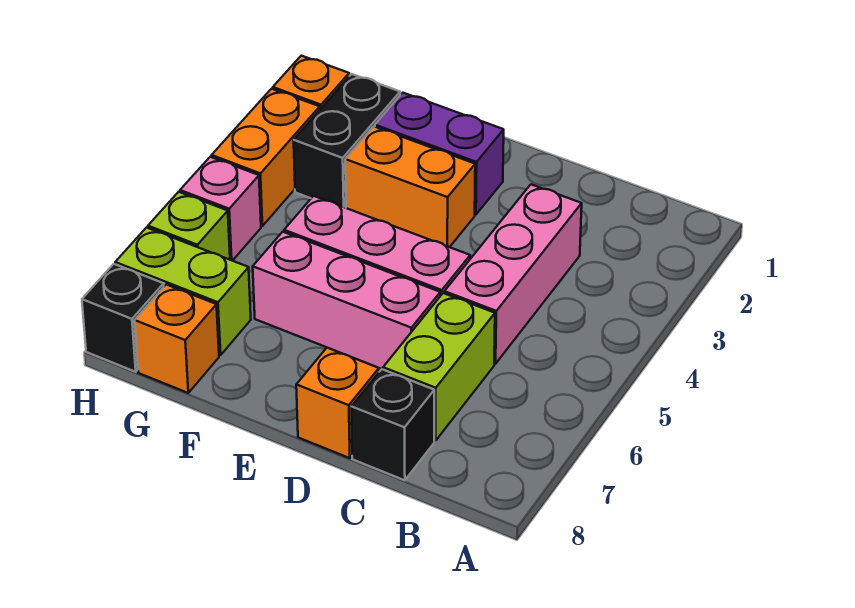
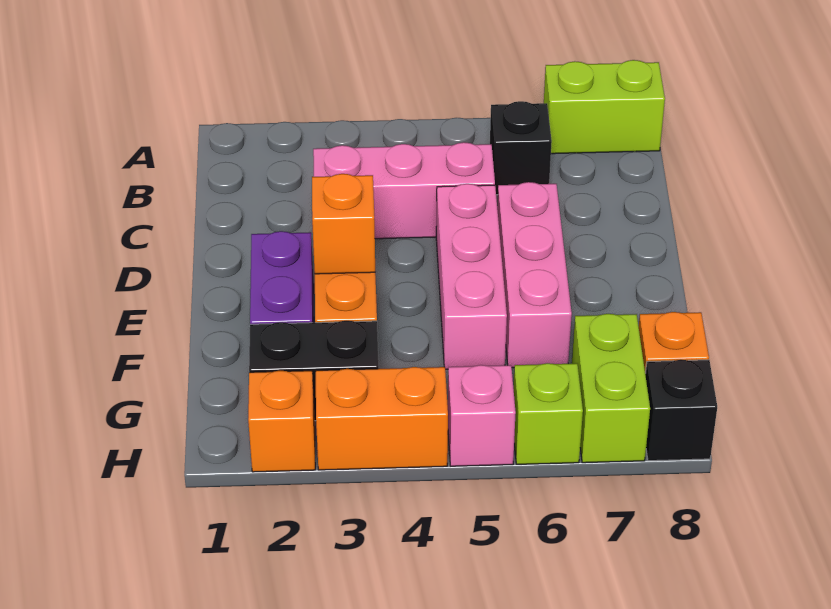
lime brick C6:C7 level 1 -> lime brick A7:A8 level 1
black brick C8 level 1 -> black brick B6 level 1
orange brick D8 level 1 -> orange brick E3 level 2

